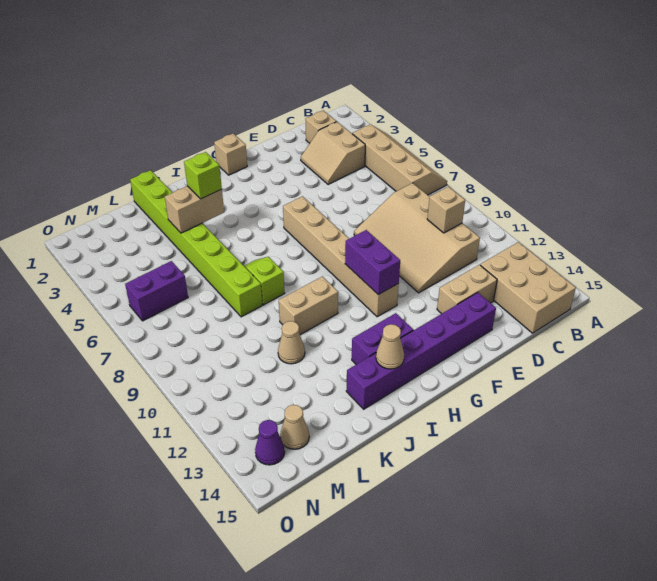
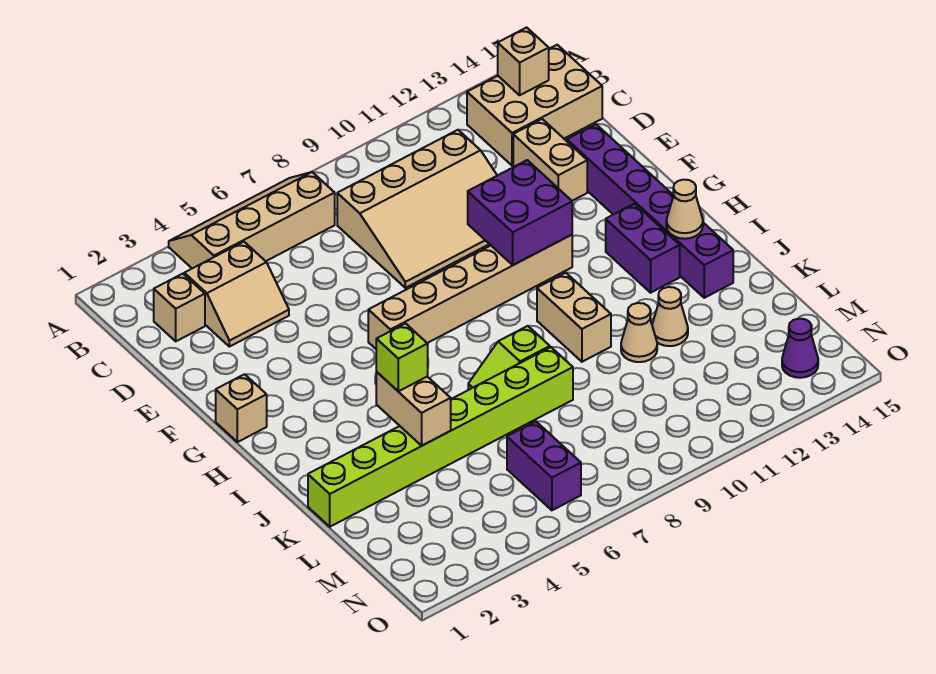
tan brick C10 level 2 -> tan brick B14 level 2
purple brick G10:G11 level 2 -> purple brick F10:G11 level 2
tan cone M14 level 1 -> tan cone K12 level 1

